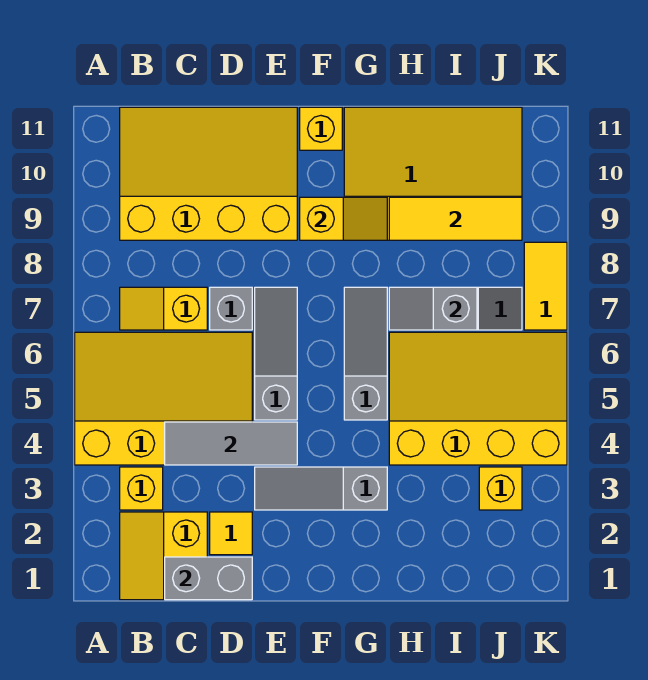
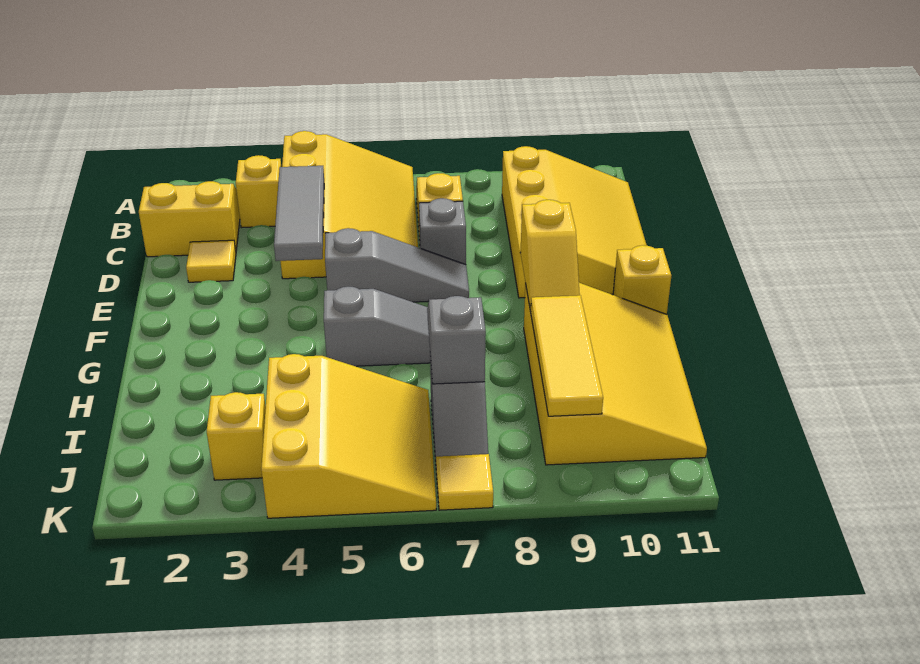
grey brick C1:D1 level 2 -> none
grey slope E3:G3 level 1 top G -> none
yellow slope H4:K6 level 1 top 4 -> yellow slope I4:K6 level 1 top 4
yellow tile K7:K8 level 1 -> yellow tile K7 level 1

